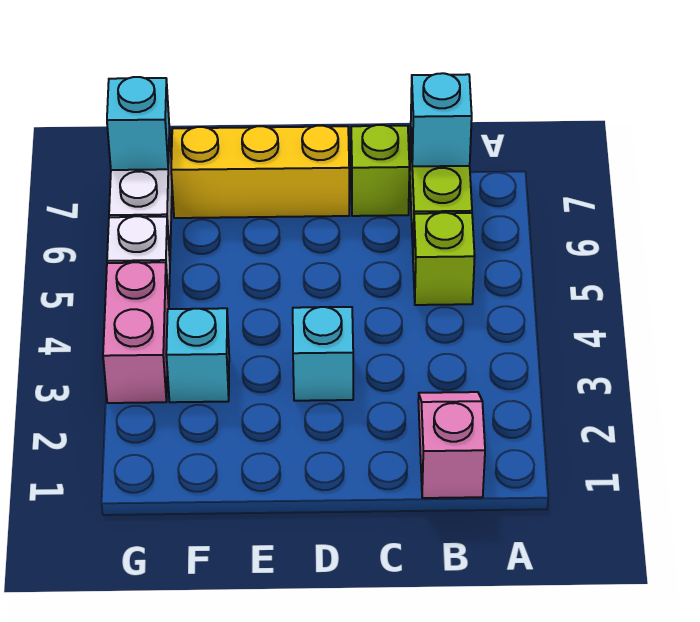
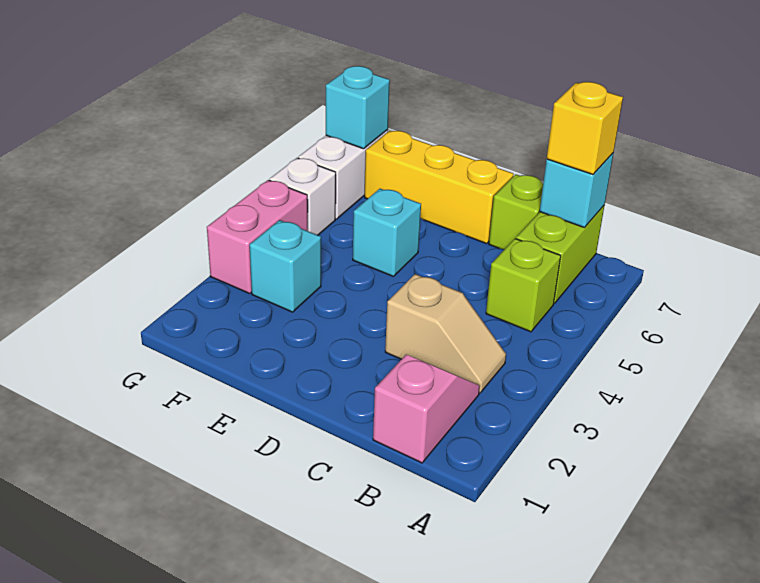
none -> tan slope B3:C3 level 1 top C
none -> yellow brick B7 level 3
cyan brick D3 level 1 -> cyan brick E5 level 1

